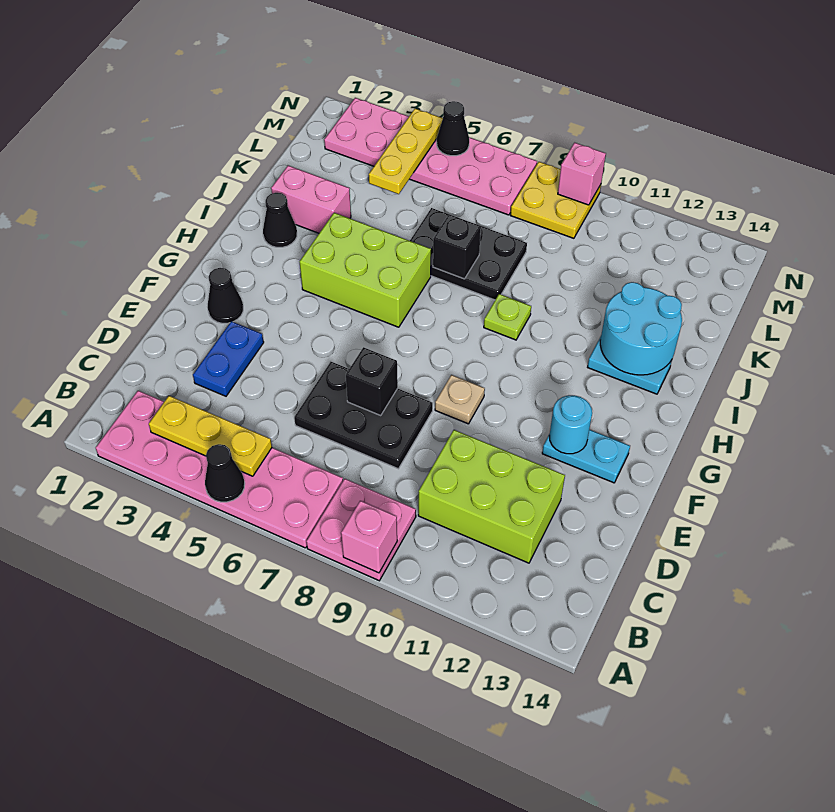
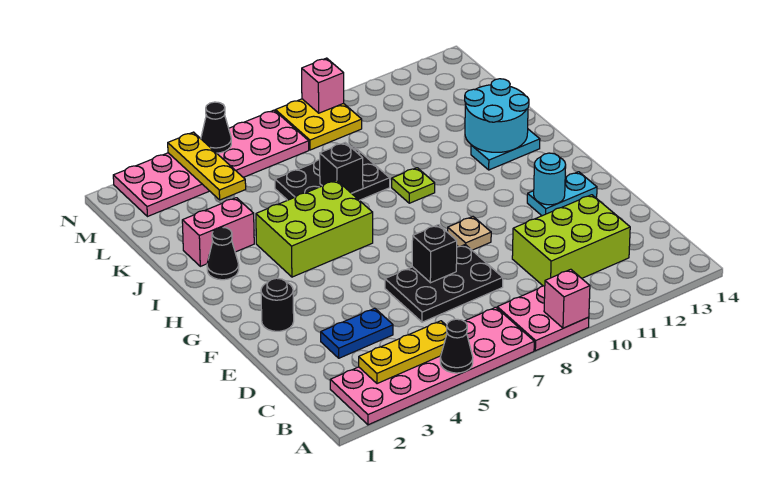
blue plate D3:E3 level 1 -> blue plate D3:D4 level 1
black cone F2 level 1 -> black round brick F2 level 1

